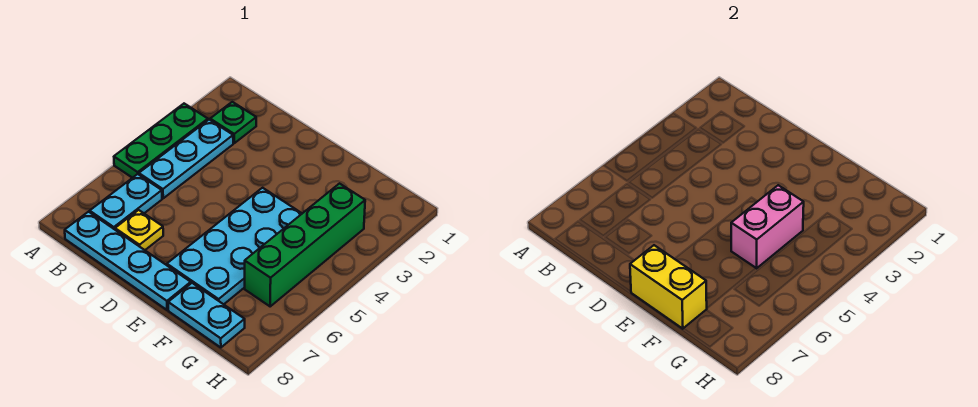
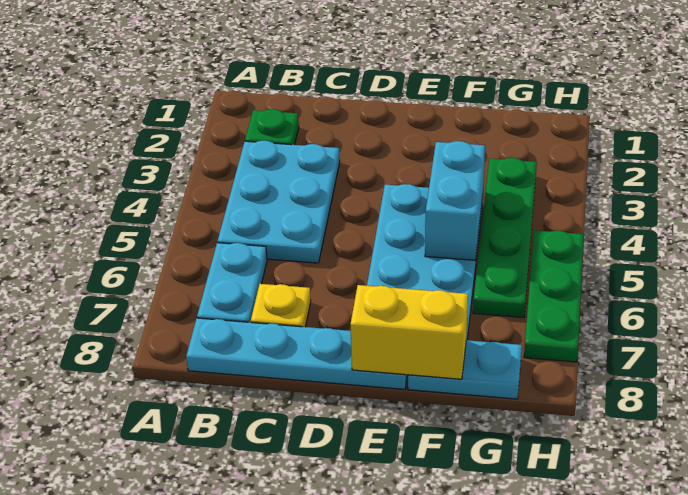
green plate A3:A5 level 1 -> green plate H5:H7 level 1
cyan plate B3:B5 level 1 -> cyan plate B3:C5 level 1
pink brick F4:F5 level 2 -> cyan brick F4:F5 level 2
green brick G3:G6 level 1 -> green plate G3:G6 level 1

